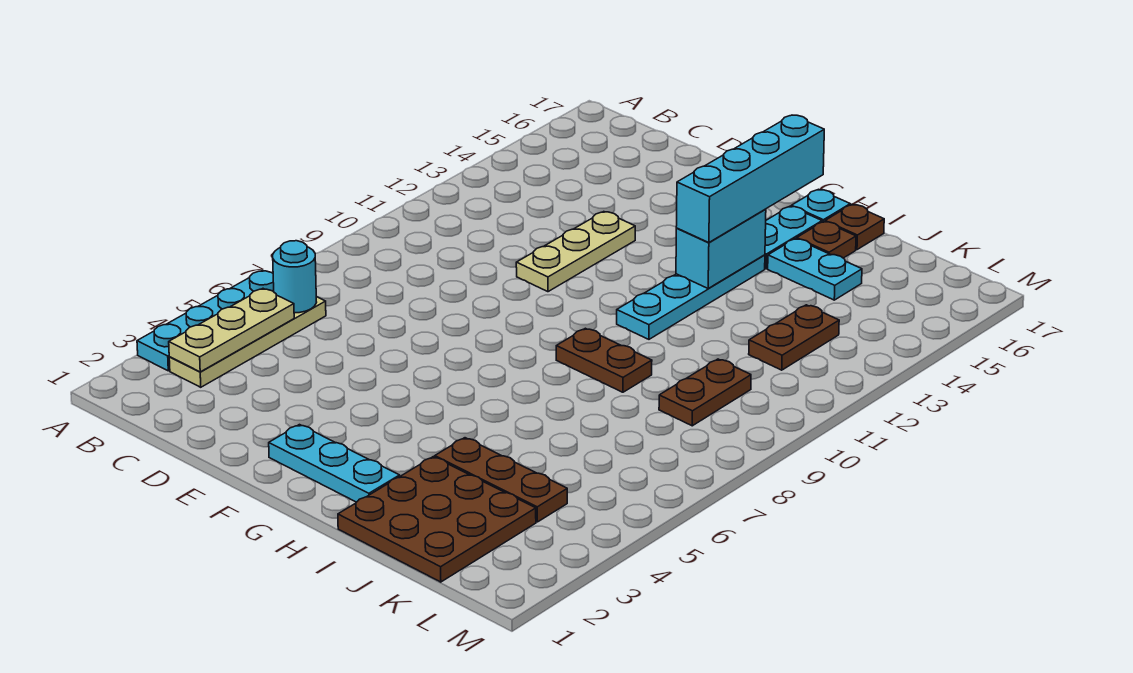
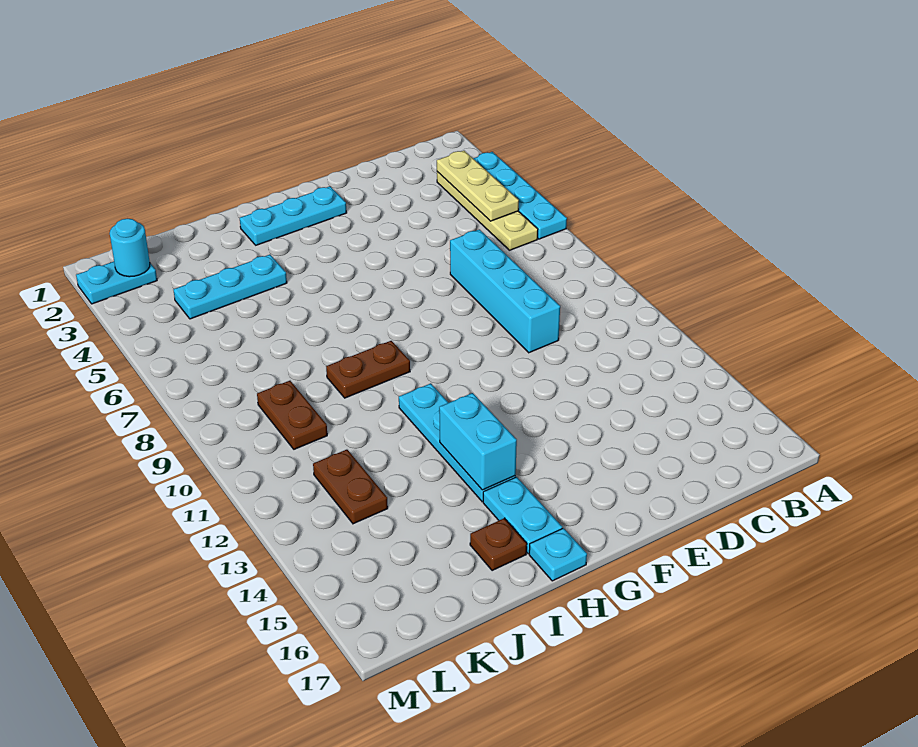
cyan round brick B6 level 2 -> cyan round brick L2 level 2
tan plate E11:E13 level 1 -> none
cyan brick H13:H16 level 3 -> cyan brick D7:D10 level 1
brown plate I1:K3 level 1 -> none
brown plate I4:K4 level 1 -> cyan plate I4:K4 level 1
cyan plate I15:J15 level 1 -> cyan plate L2:M2 level 1
brown plate I17 level 1 -> none

